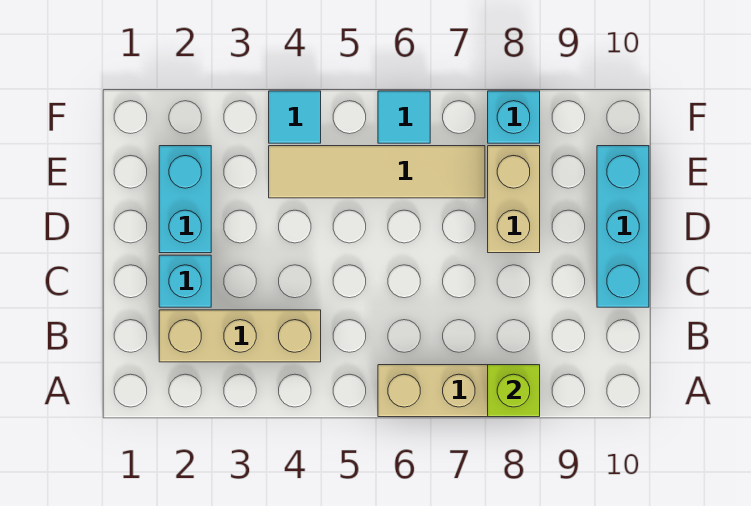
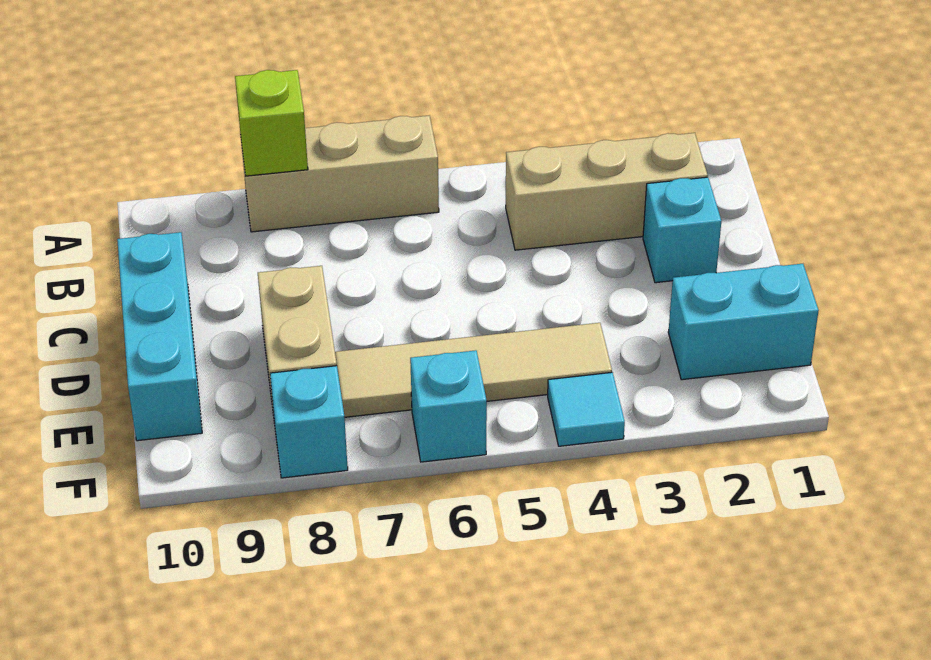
cyan brick D2:E2 level 1 -> cyan brick E1:E2 level 1
cyan tile F6 level 1 -> cyan brick F6 level 1

